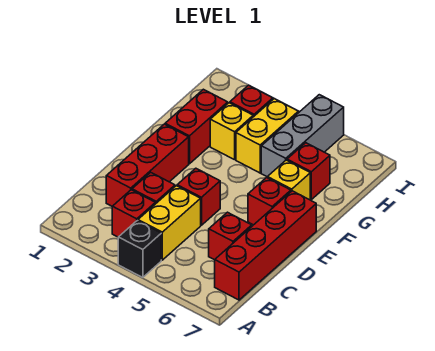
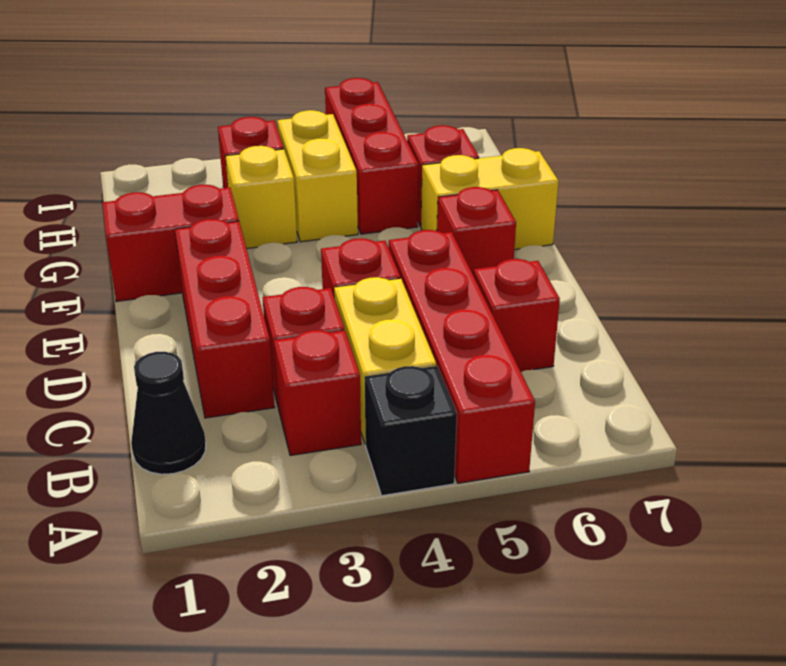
none -> black cone B1 level 1
red brick B7:E7 level 1 -> red brick A5:D5 level 1
red brick F2:G2 level 1 -> red brick F1:F2 level 1
yellow brick F6 level 1 -> yellow brick F6:F7 level 1
grey brick G5:I5 level 1 -> red brick G5:I5 level 1

